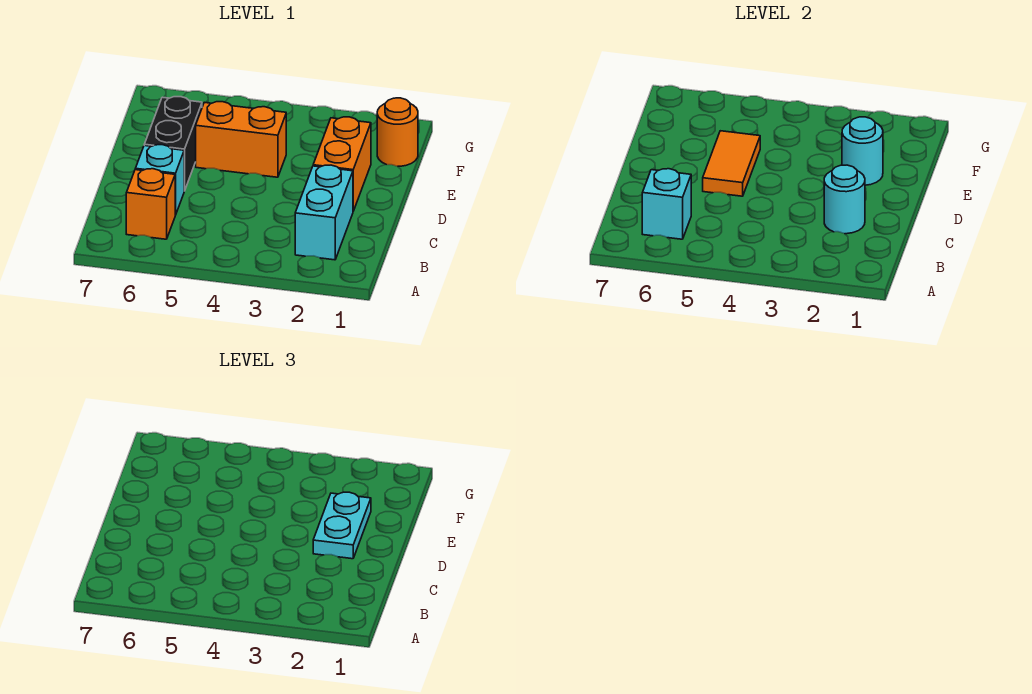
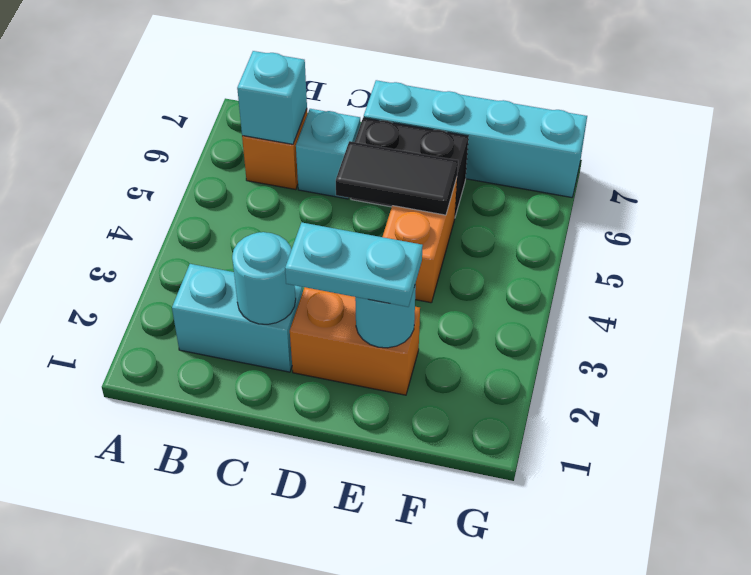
orange tile D5:E5 level 2 -> black tile D5:E5 level 2
none -> cyan brick D7:G7 level 1
orange round brick F1 level 1 -> none

